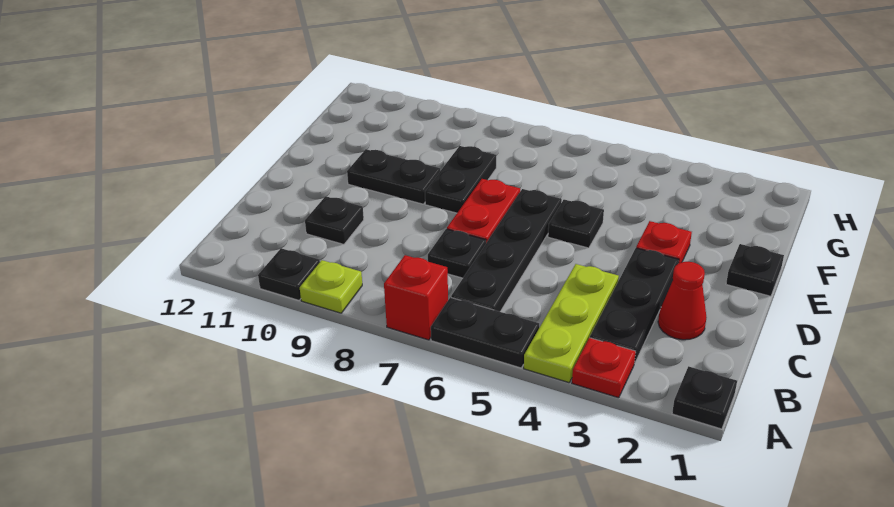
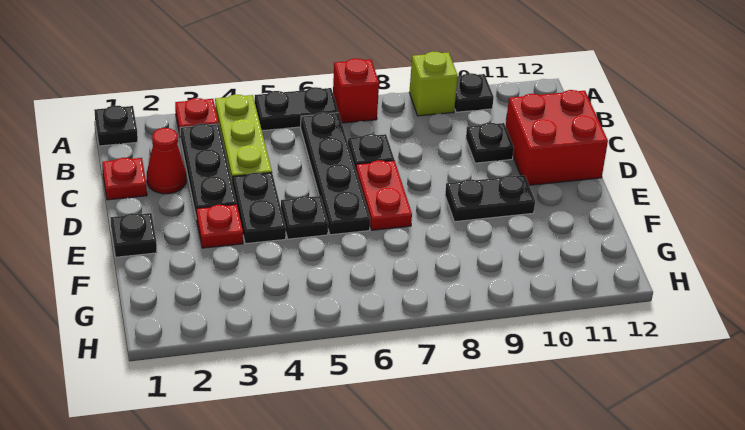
lime plate A9 level 1 -> lime brick A9 level 1
none -> red plate C1 level 1
none -> red brick C11:D12 level 1
black plate E8:F8 level 1 -> black plate D4:E4 level 1

